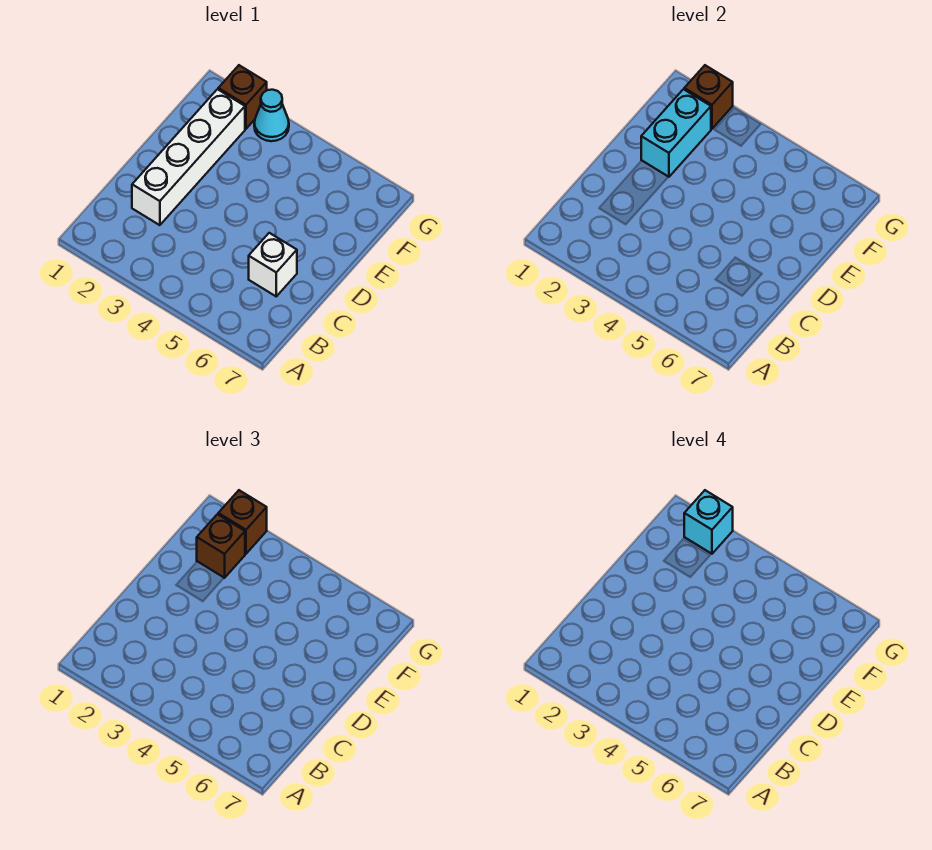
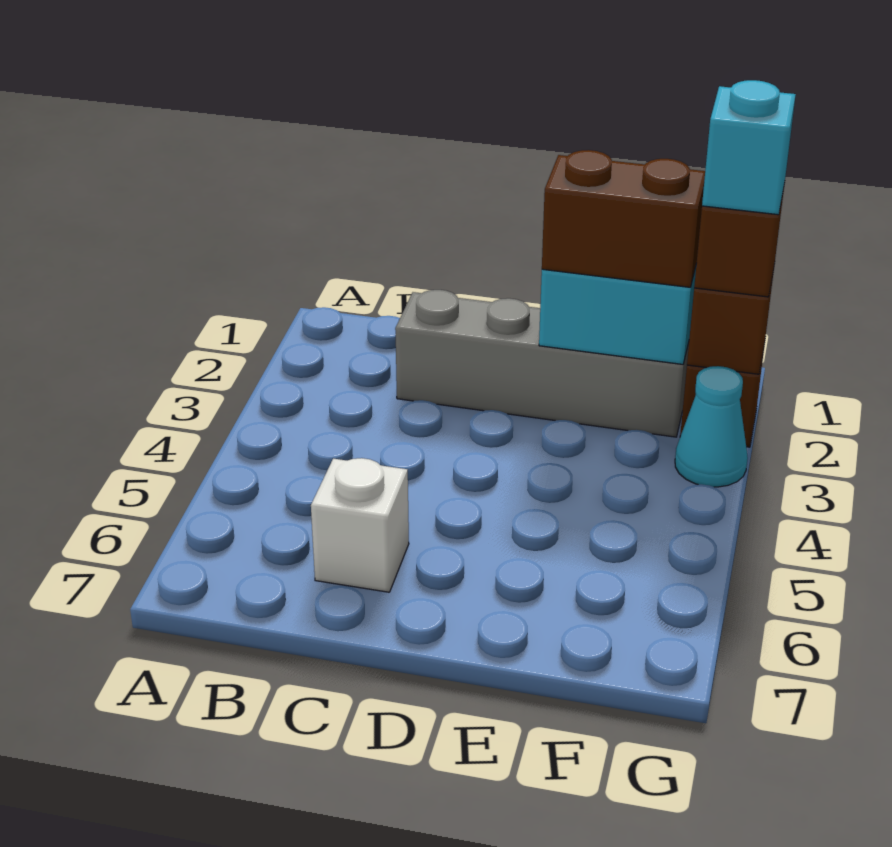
white brick C2:F2 level 1 -> grey brick C2:F2 level 1
brown brick F2 level 3 -> brown brick E2:F2 level 3

